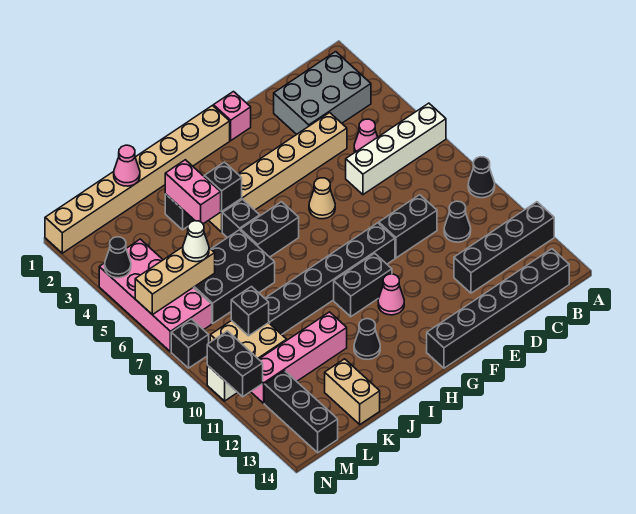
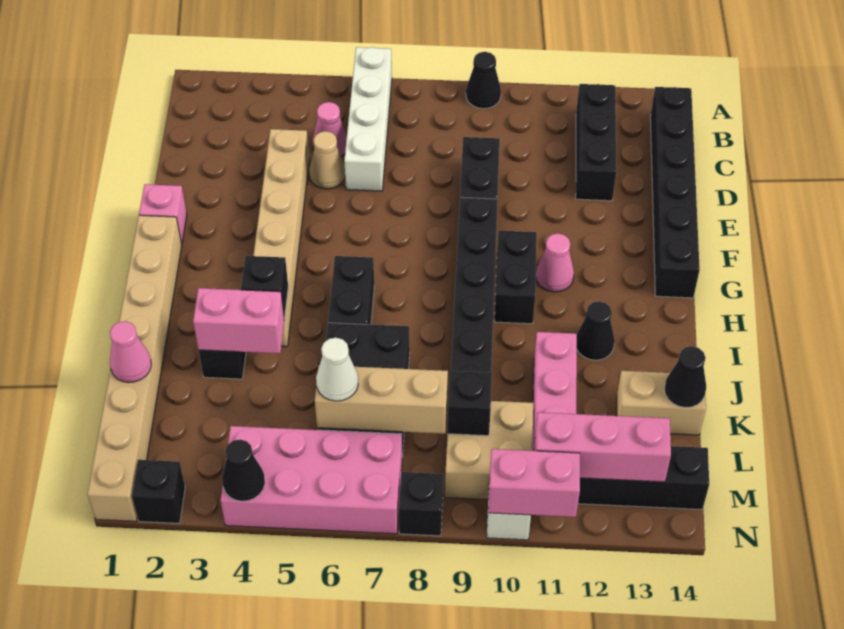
black brick A12:D12 level 1 -> black brick B12:D12 level 1
grey brick B2:D3 level 1 -> none
black cone C10 level 1 -> black cone K14 level 2
tan cone F6 level 1 -> tan cone D5 level 1
black brick I5 level 1 -> black brick N2 level 1
tan brick L6:N6 level 2 -> tan brick L6:L8 level 2
none -> pink brick M11:M13 level 2
black brick N10:N11 level 2 -> pink brick N10:N11 level 2

